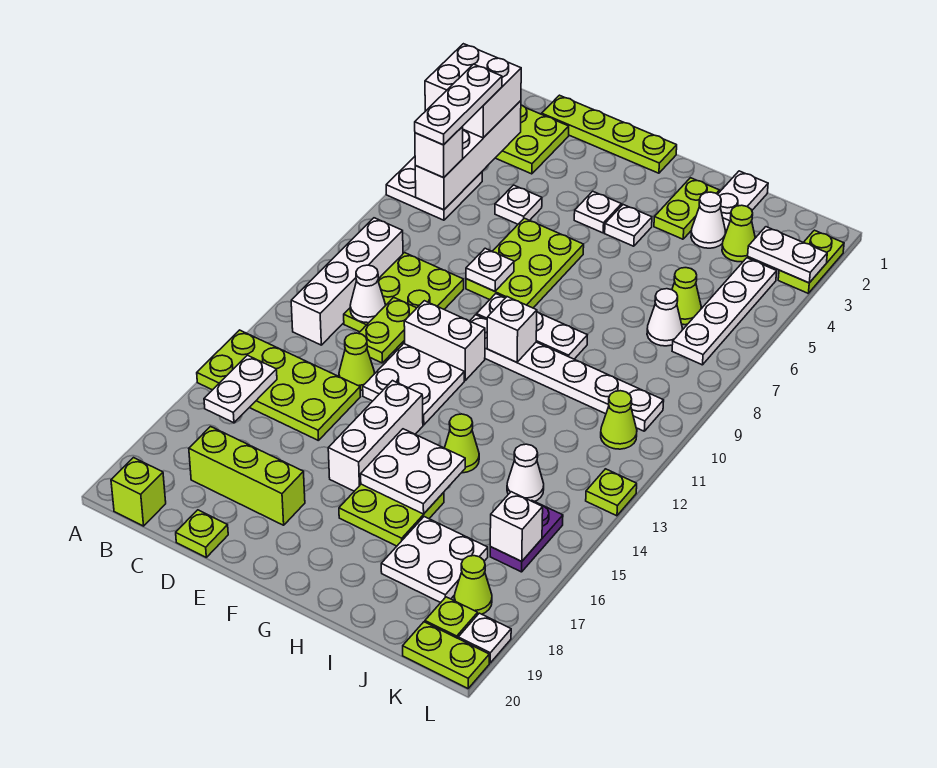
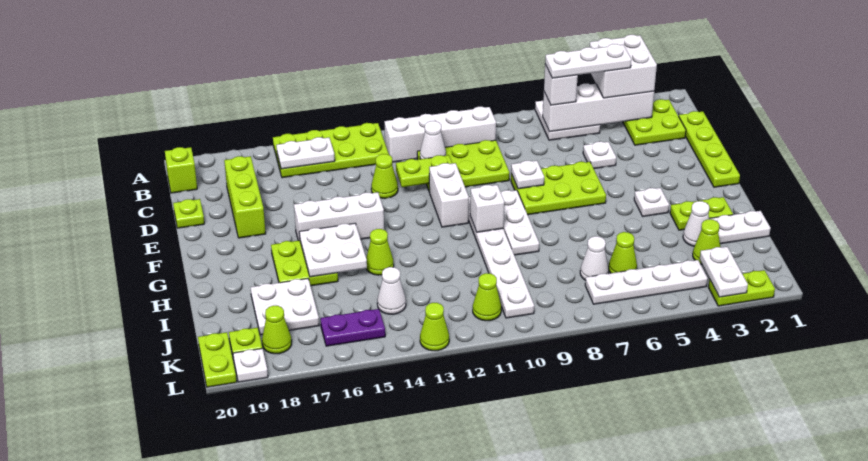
lime plate A14:D15 level 1 -> lime plate A13:B16 level 1
white plate E12:F13 level 1 -> none
white plate F4 level 1 -> none
white brick K16 level 2 -> none
lime plate L13 level 1 -> lime cone L13 level 1

